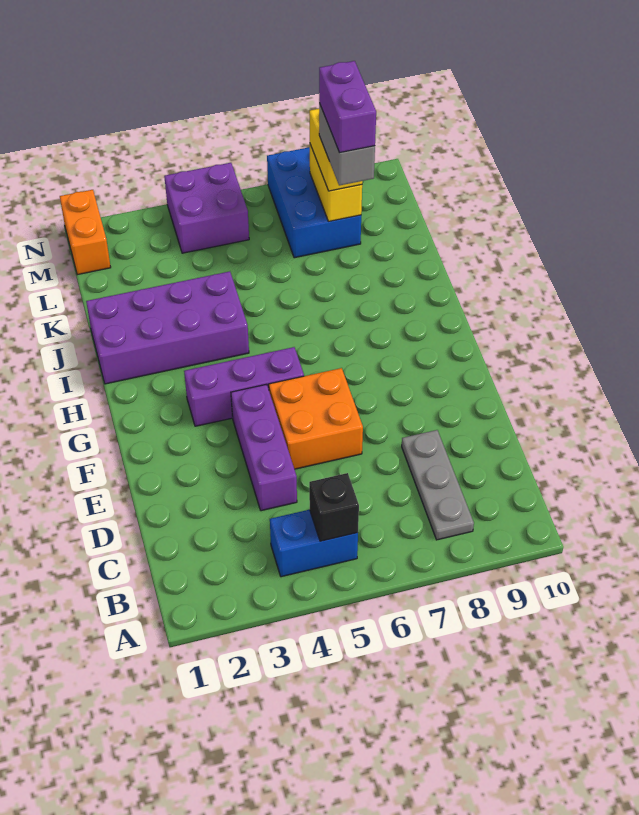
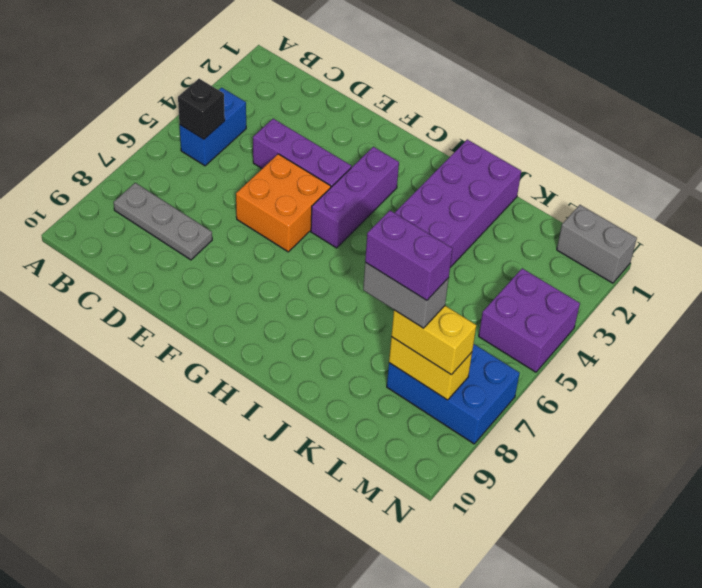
orange brick M1:N1 level 1 -> grey brick M1:N1 level 1

